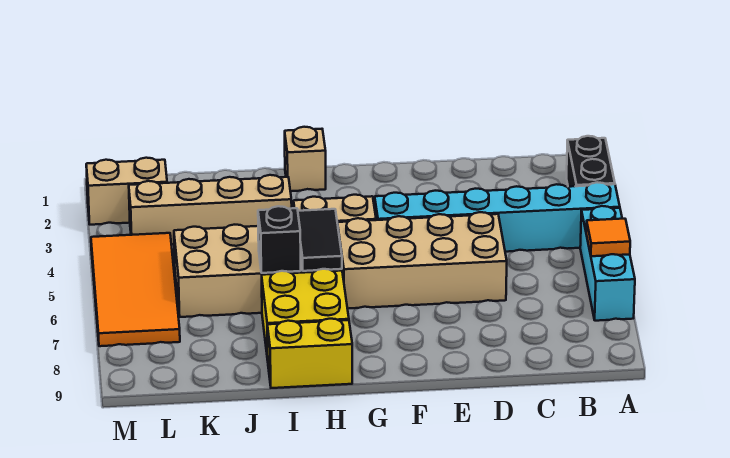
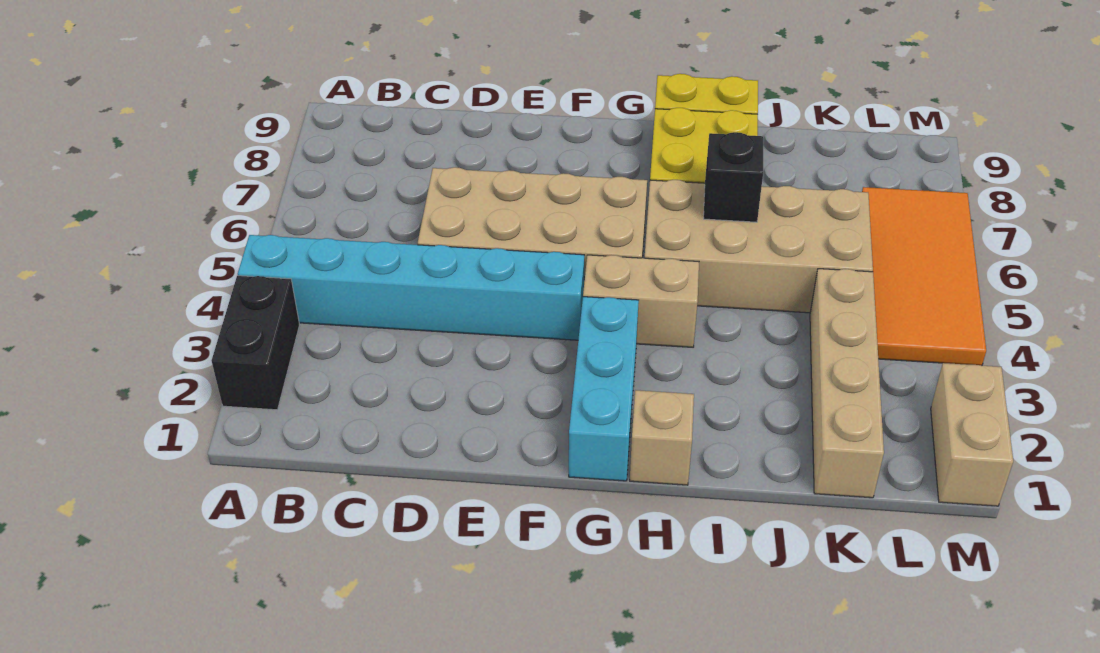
cyan brick A5:A7 level 1 -> cyan brick G1:G3 level 1
orange tile A6 level 2 -> none
black tile H5:H6 level 2 -> none
tan brick I3:L3 level 1 -> tan brick K1:K4 level 1
tan brick L2:M2 level 1 -> tan brick M1:M2 level 1

